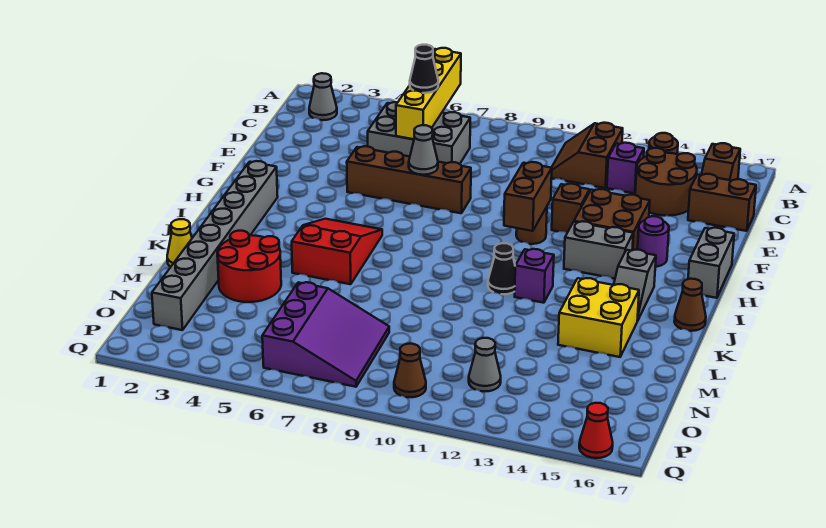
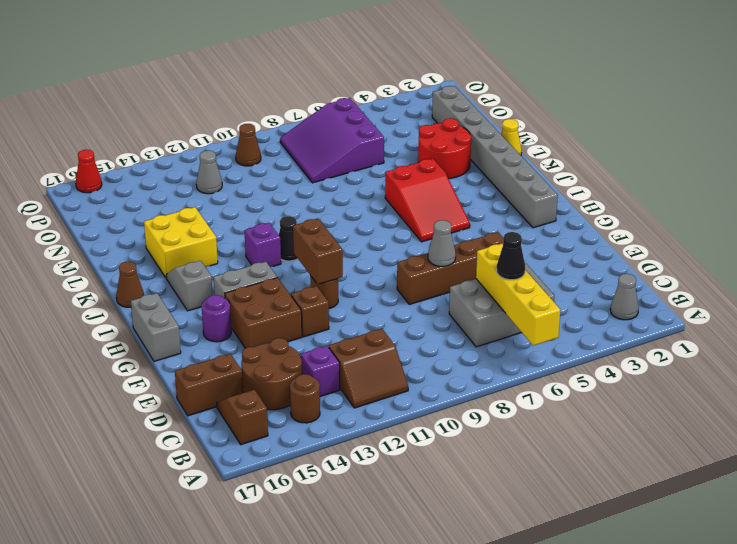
brown slope B11:C12 level 1 top 12 -> brown slope B11:C12 level 1 top C

